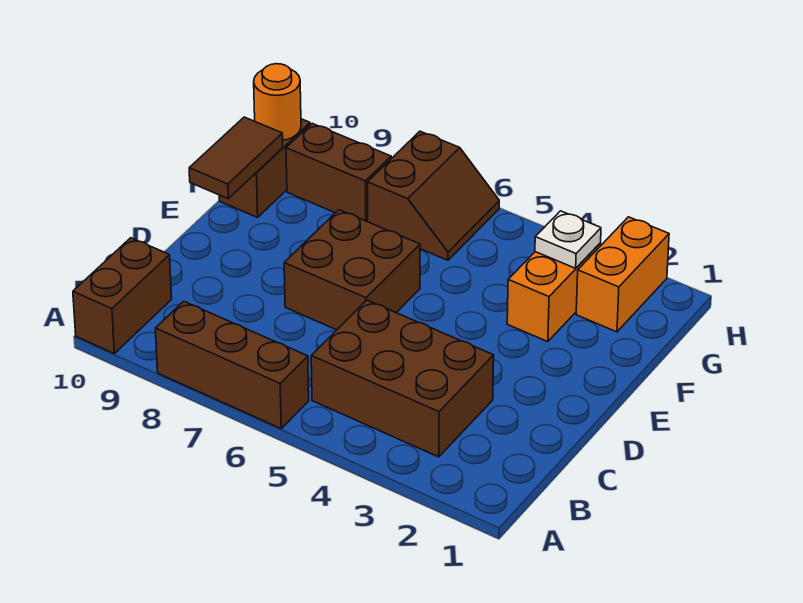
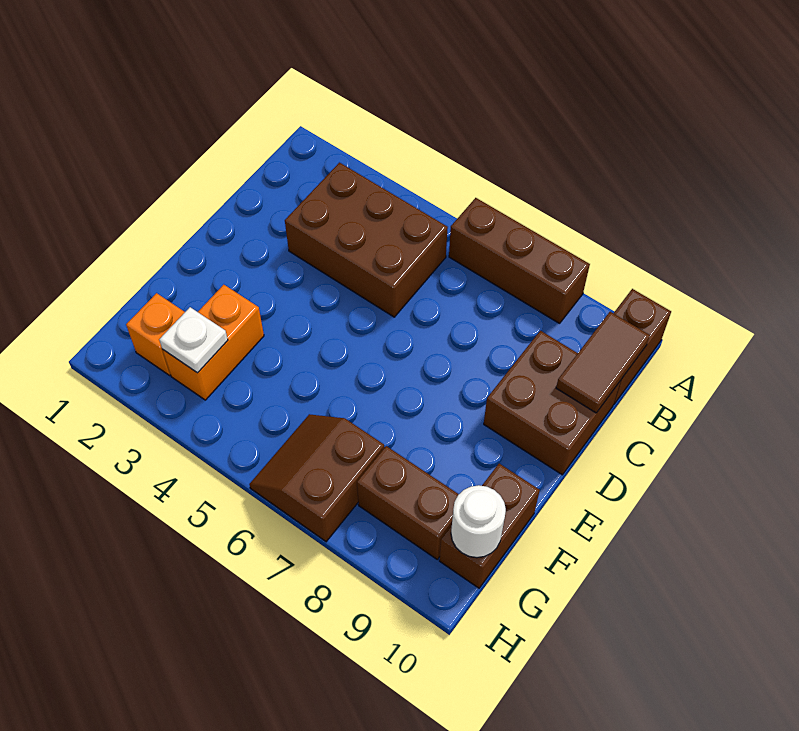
brown brick D6:E7 level 1 -> brown brick C9:D10 level 1
brown tile E10:F10 level 2 -> brown tile B10:C10 level 2
orange brick G2:H2 level 1 -> orange brick G2 level 1
orange round brick G10 level 2 -> white round brick G10 level 2

